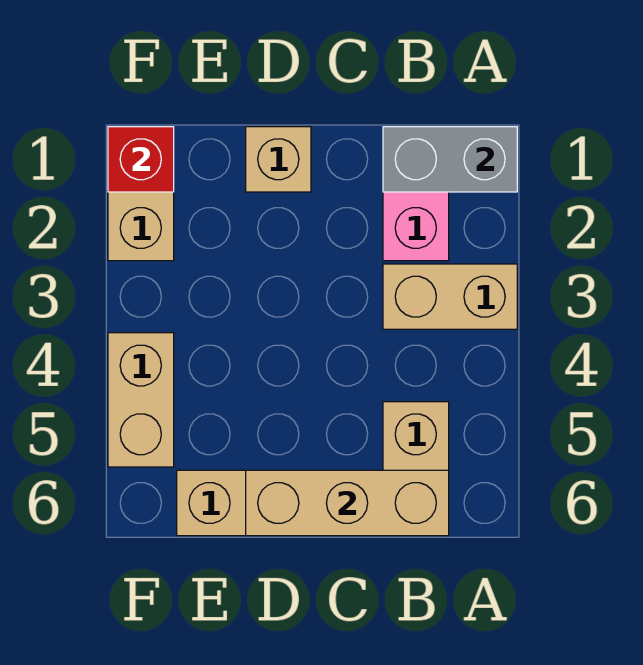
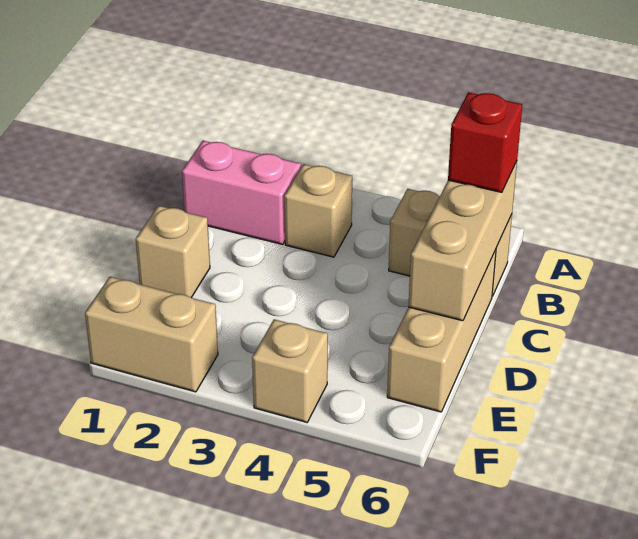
grey brick A1:B1 level 2 -> none
tan brick A3:B3 level 1 -> tan brick B3 level 1
red brick F1 level 2 -> red brick B6 level 3
tan brick F4:F5 level 1 -> tan brick F4 level 1

